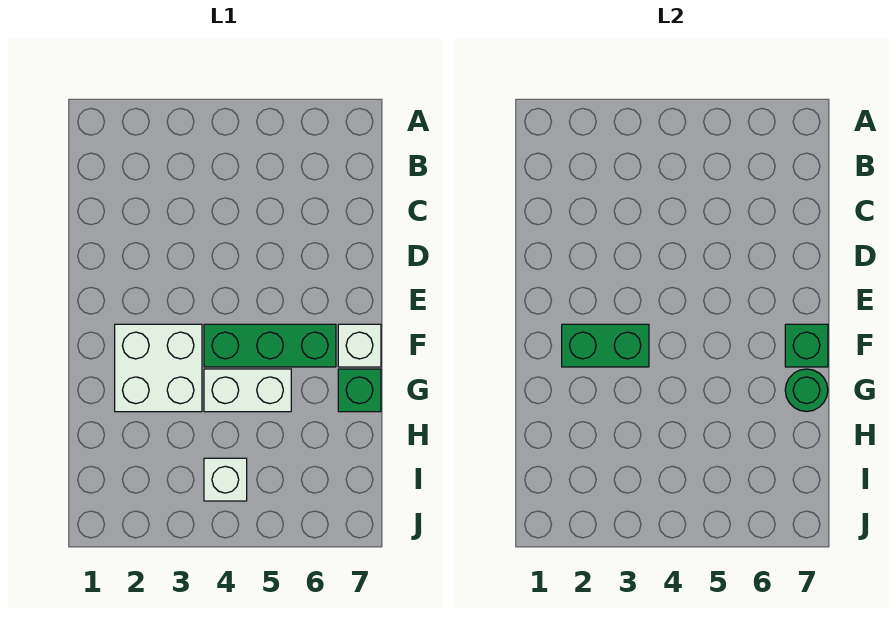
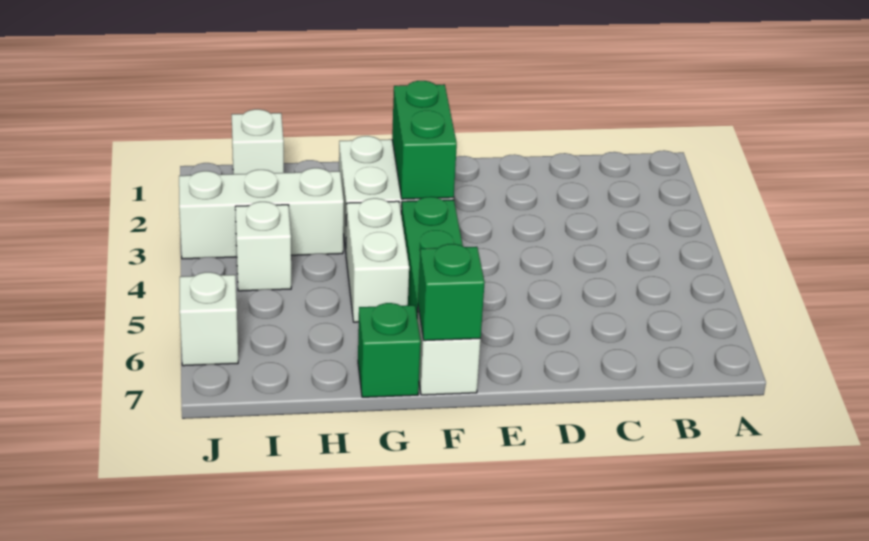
green round brick G7 level 2 -> none
none -> white brick H3:J3 level 1
none -> white brick I1 level 1
none -> white brick J6 level 1

